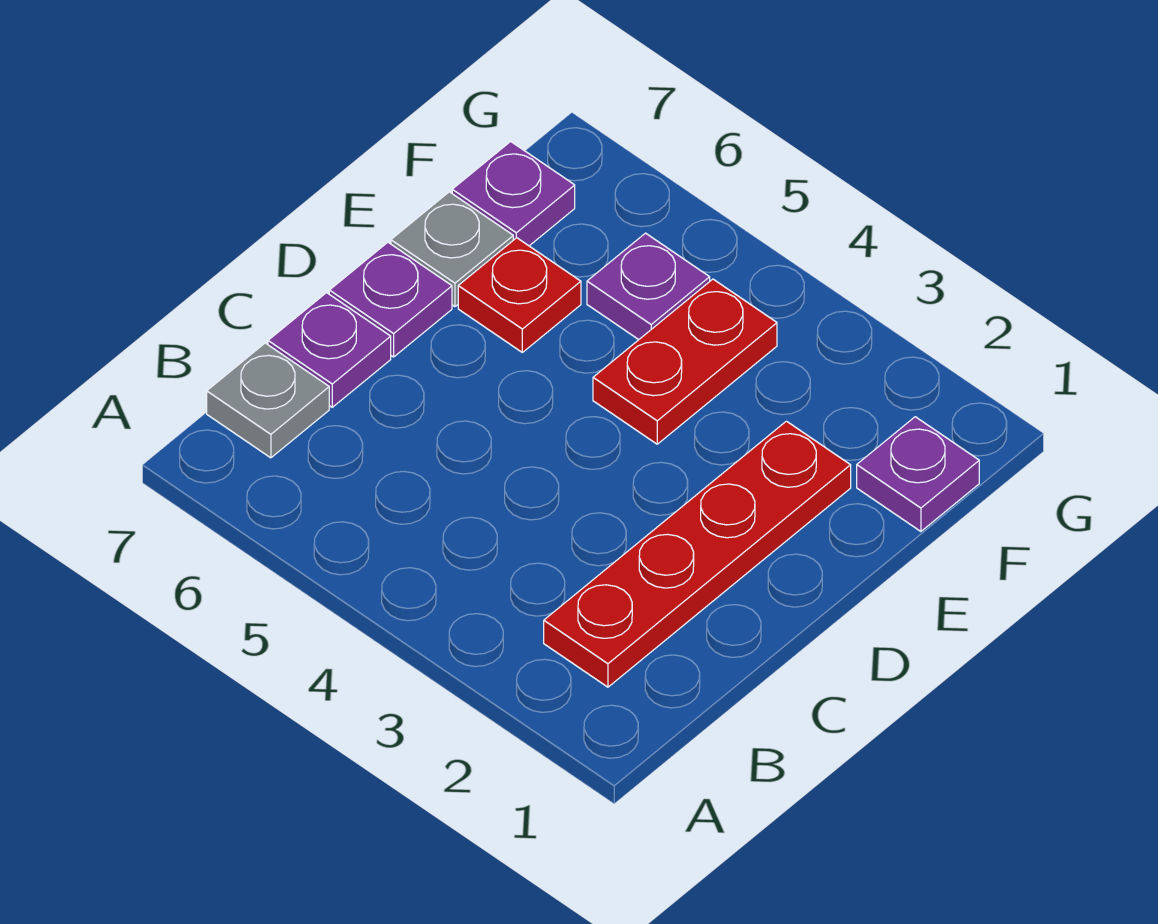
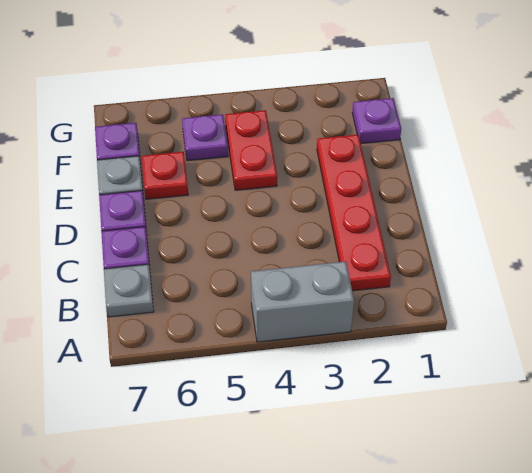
none -> grey brick A3:A4 level 1

